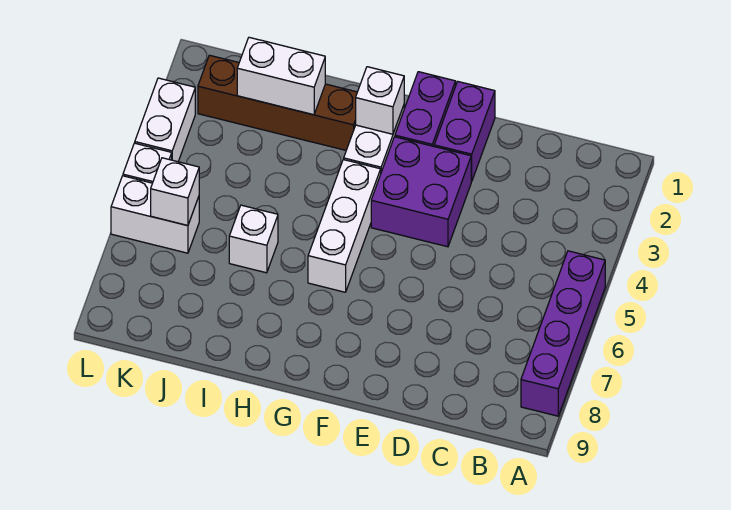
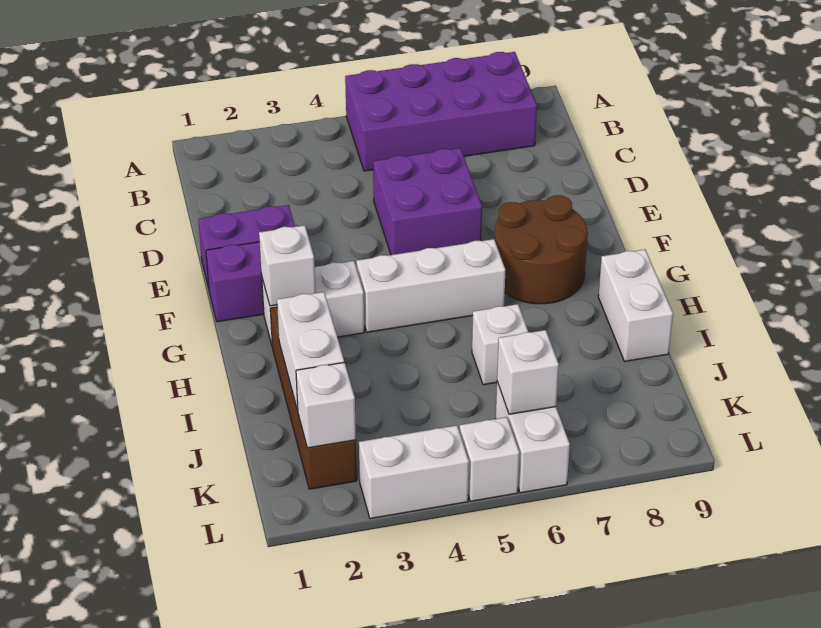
purple brick A5:A8 level 1 -> purple brick A5:B8 level 1
purple brick E3:F4 level 1 -> purple brick D5:E6 level 1
none -> brown round brick F7:G8 level 1
none -> white brick H9:I9 level 1
none -> white brick K2 level 2

